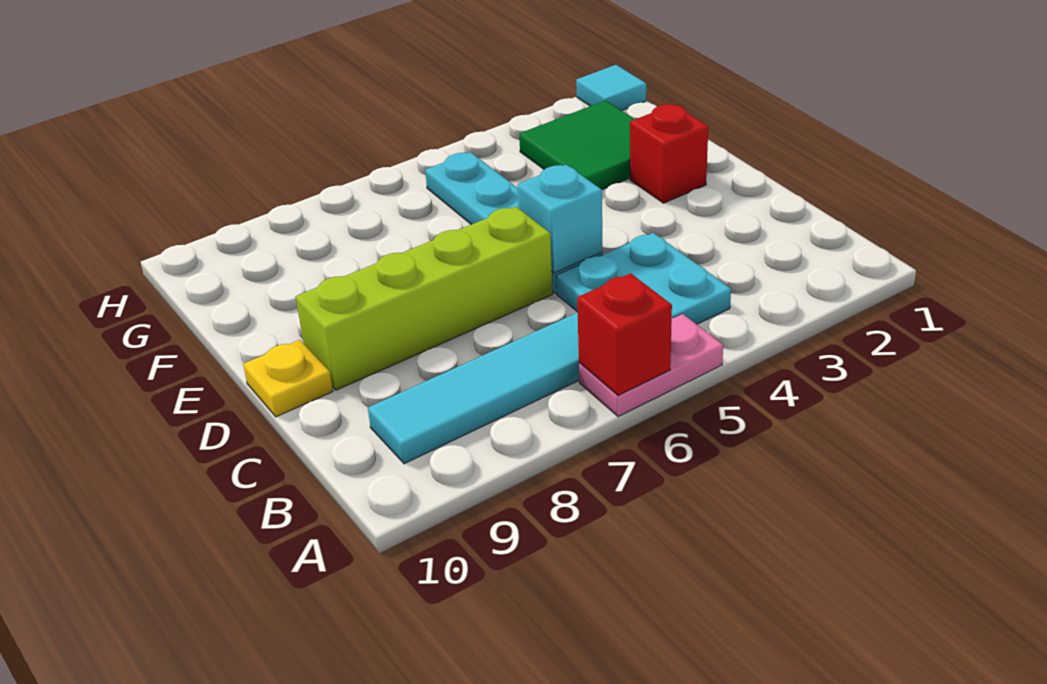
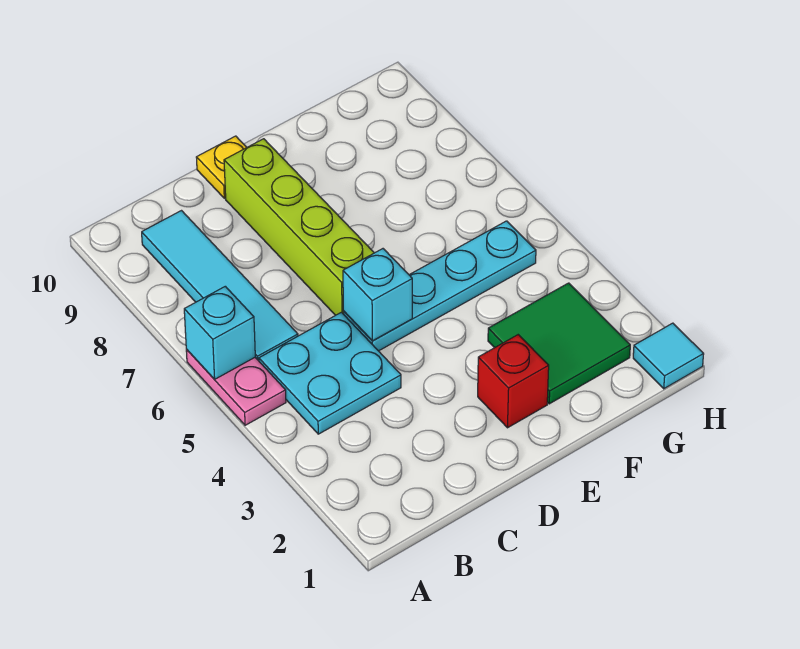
red brick A6 level 2 -> cyan brick A6 level 2

